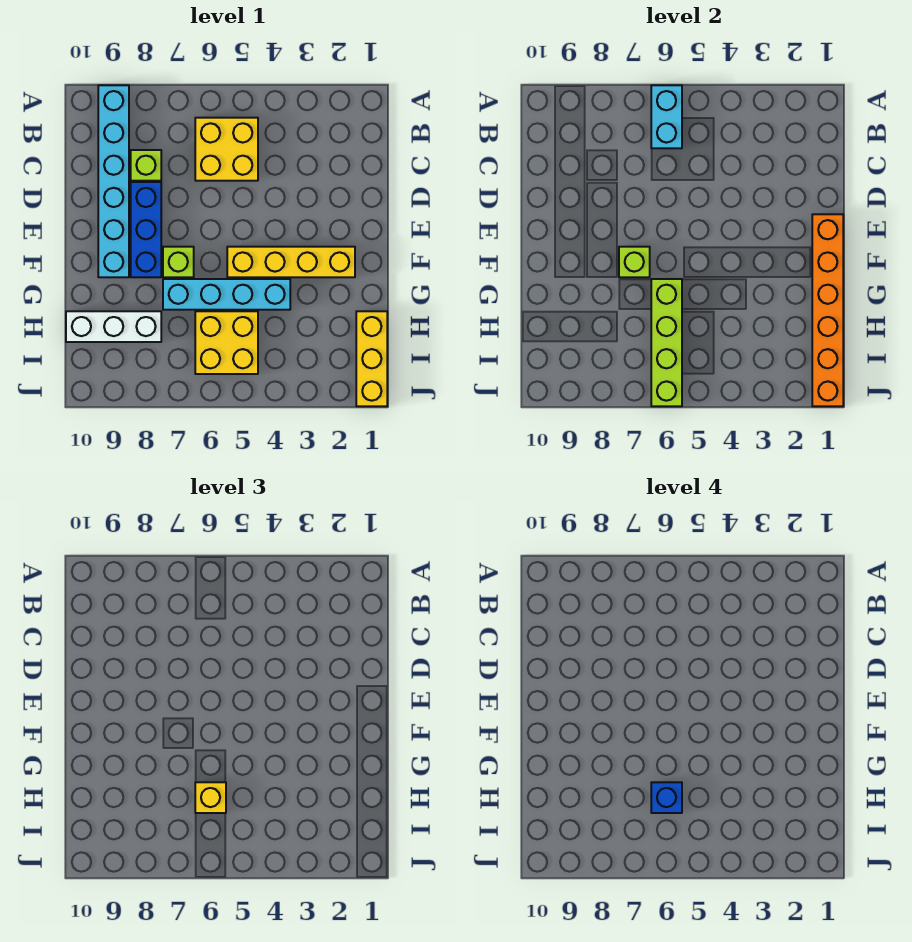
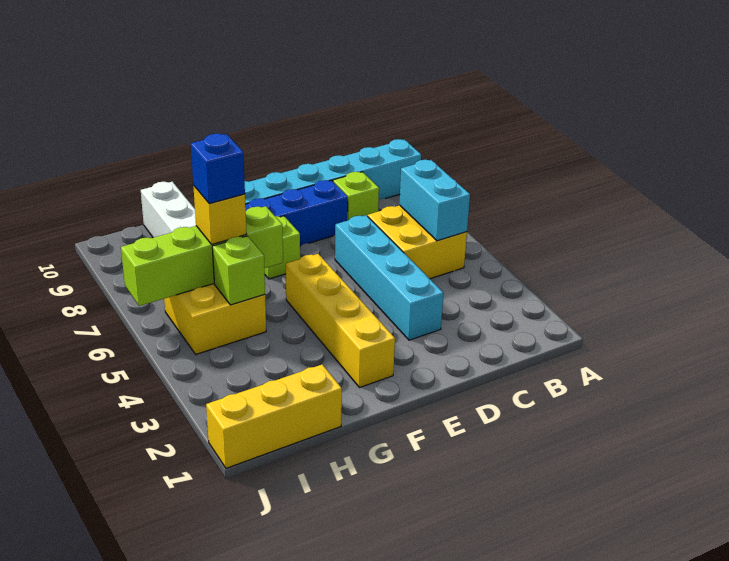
cyan brick A6:B6 level 2 -> cyan brick B5:B6 level 2
orange brick E1:J1 level 2 -> none
lime brick F7 level 2 -> lime brick H5 level 2
cyan brick G4:G7 level 1 -> cyan brick D3:D6 level 1

